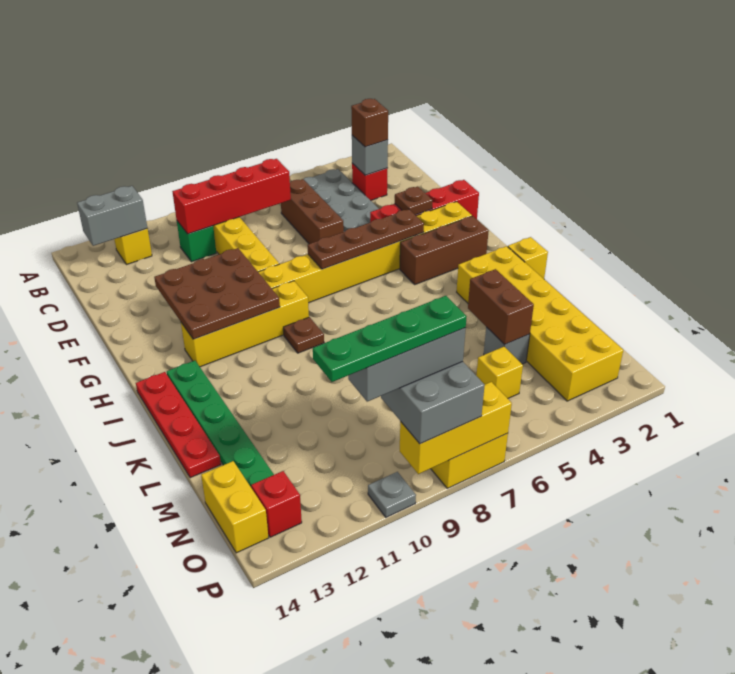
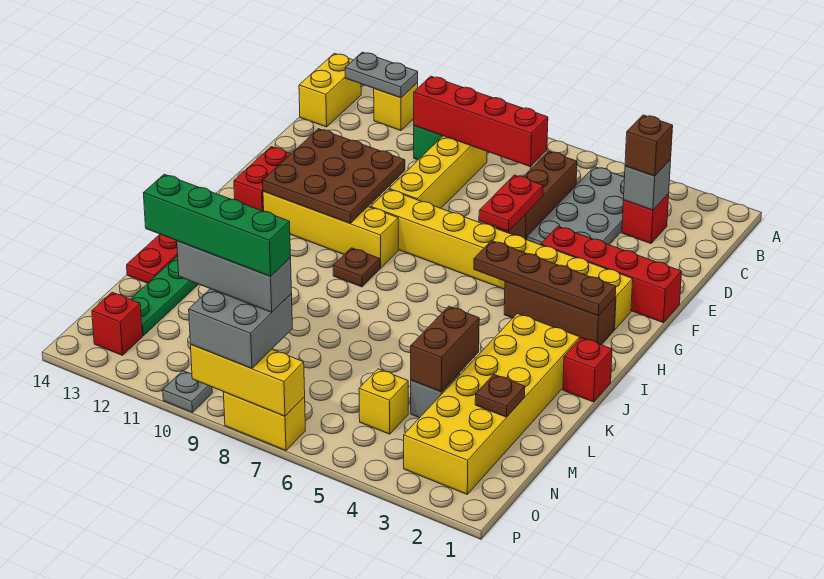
grey brick B12:B13 level 2 -> grey plate B12:B13 level 2
none -> red plate E6:F6 level 2
brown plate F3 level 2 -> brown plate M2 level 2
brown plate G4:G7 level 2 -> brown plate H2:H5 level 2
none -> red brick G13:H13 level 1
yellow brick J1 level 1 -> red brick J1 level 1
yellow brick N14:O14 level 1 -> yellow brick B14:C14 level 1
green plate O8:O11 level 5 -> green brick O8:O11 level 5

